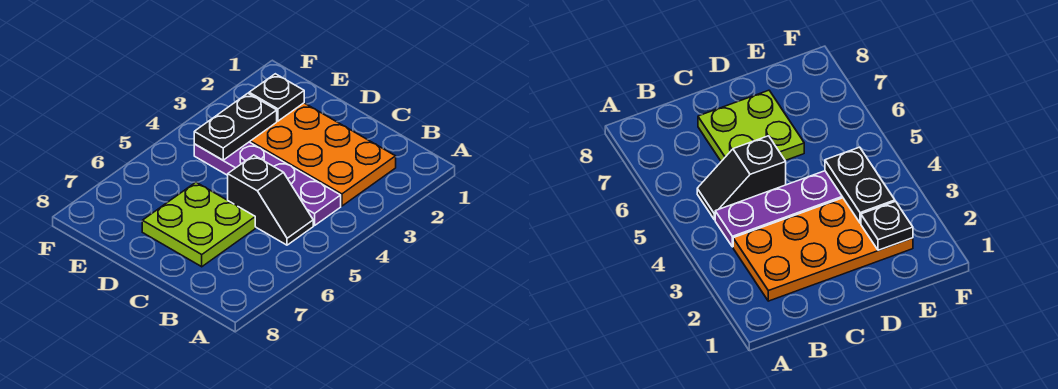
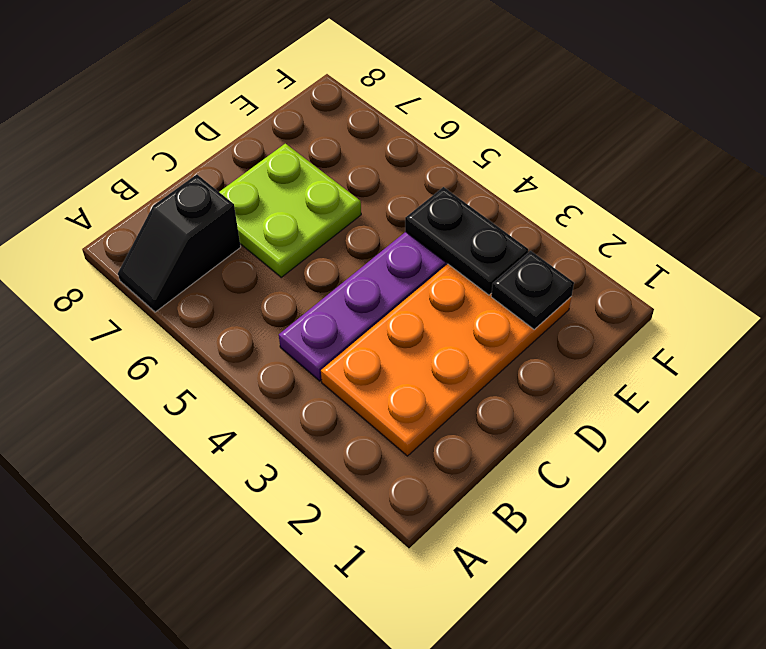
black slope B5:C5 level 1 top C -> black slope A7:B7 level 1 top B

